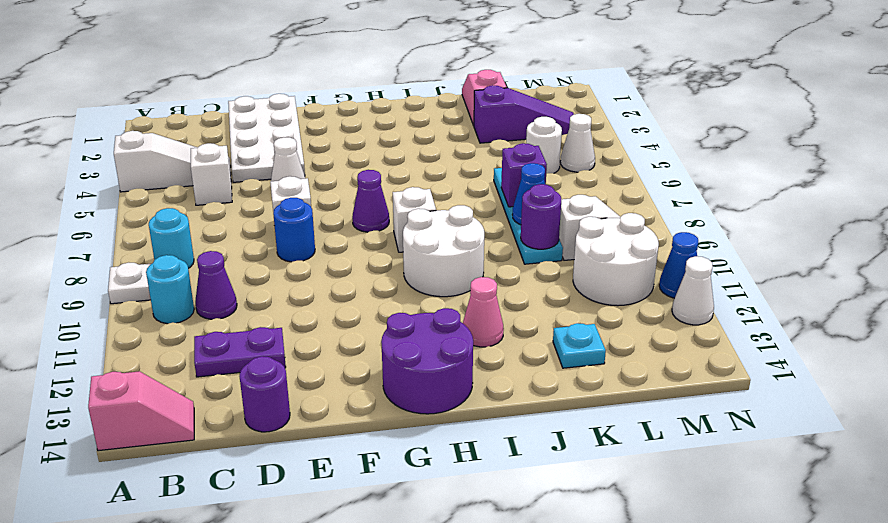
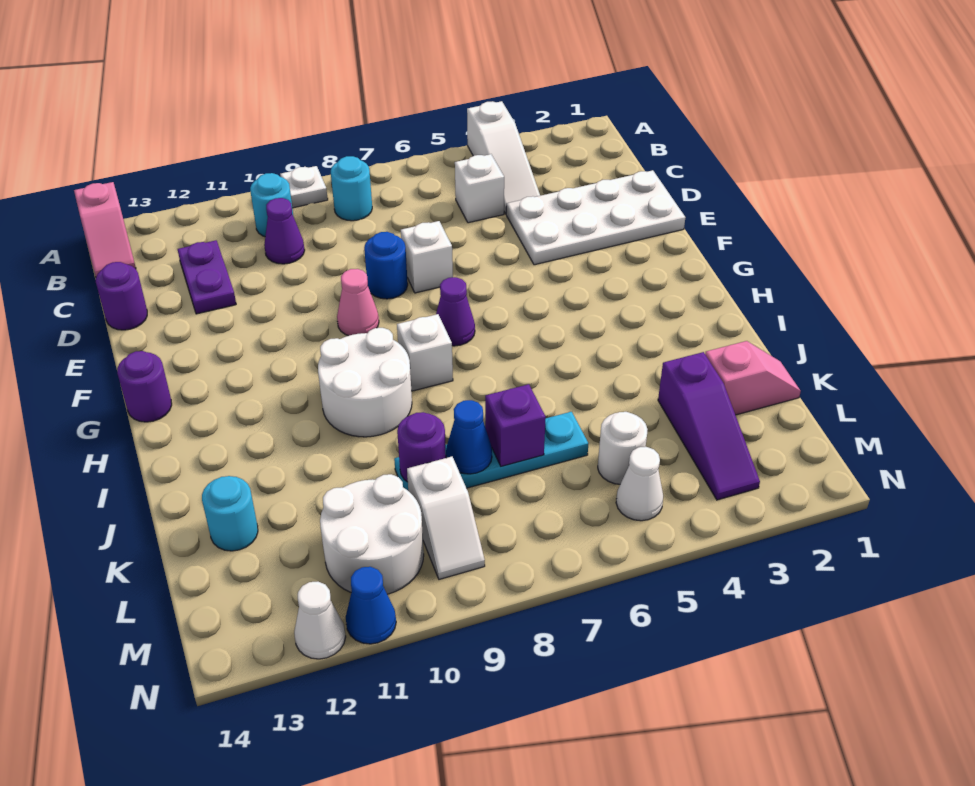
white cone E5 level 1 -> none
purple round brick G13:H14 level 1 -> purple round brick G14 level 1
pink cone I12 level 1 -> pink cone F9 level 1
cyan plate K13 level 1 -> cyan round brick K13 level 1

